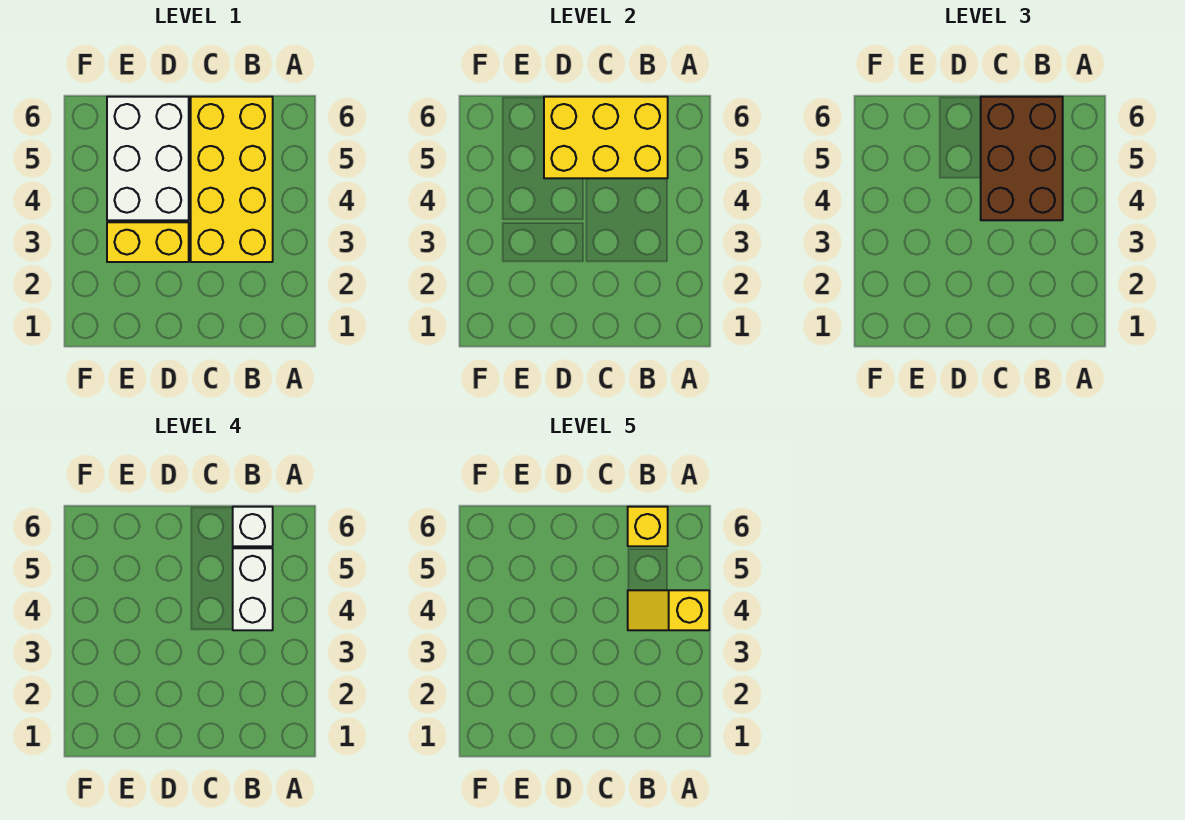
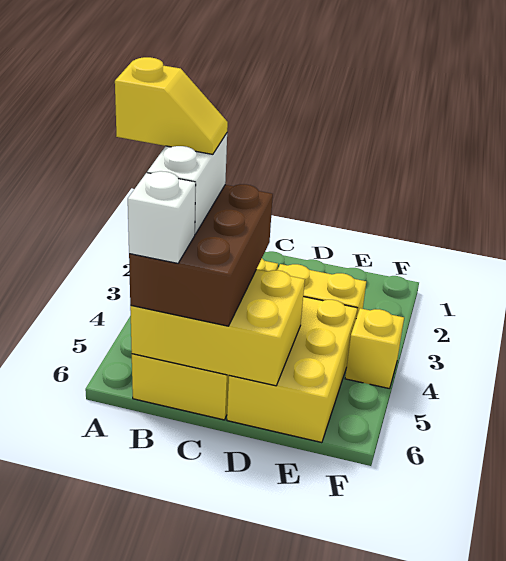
yellow brick B6 level 5 -> yellow brick F4 level 1
white brick D4:E6 level 1 -> yellow brick D4:E6 level 1

